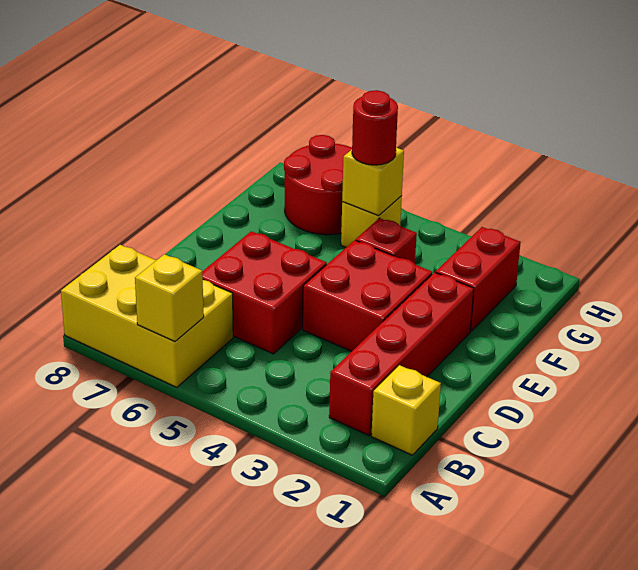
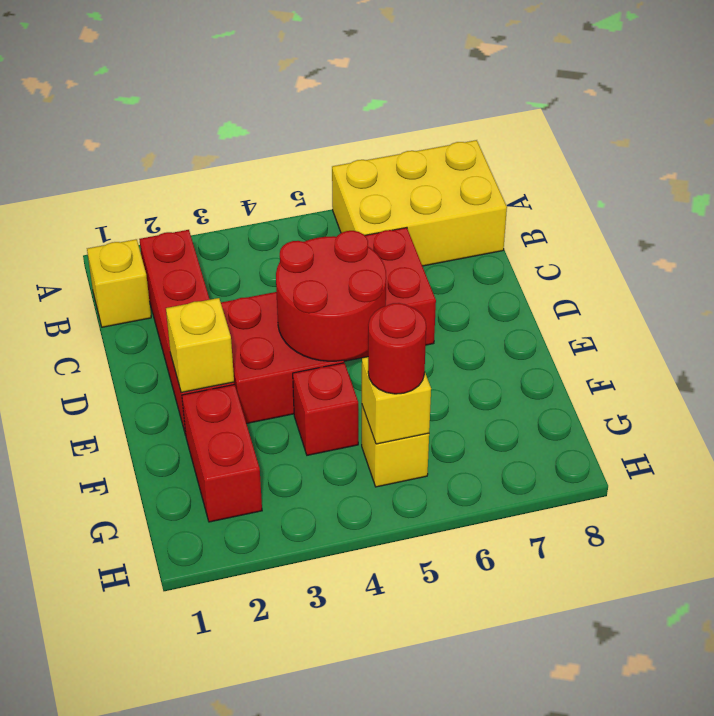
yellow brick A6 level 2 -> yellow brick E2 level 2
red round brick G6:H7 level 1 -> red round brick D4:E5 level 2

